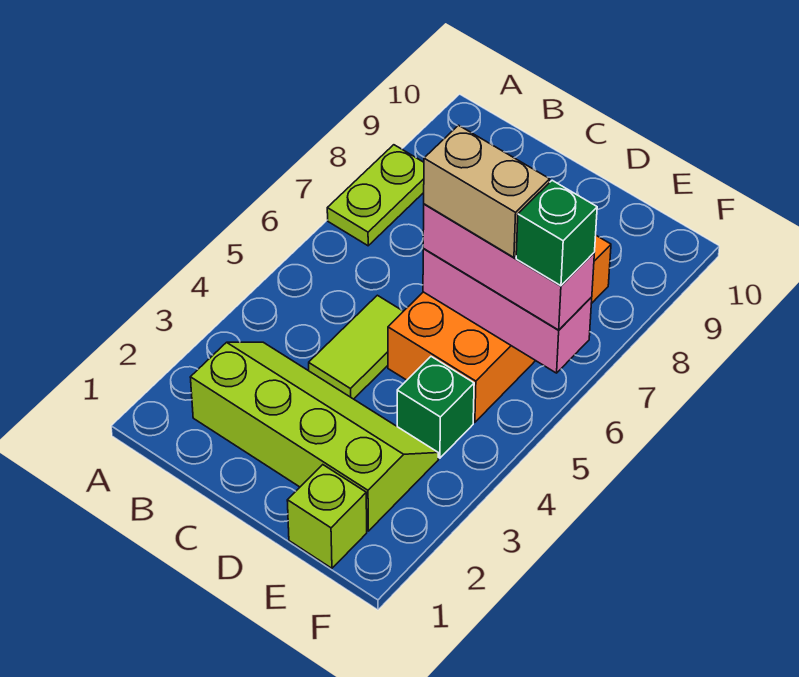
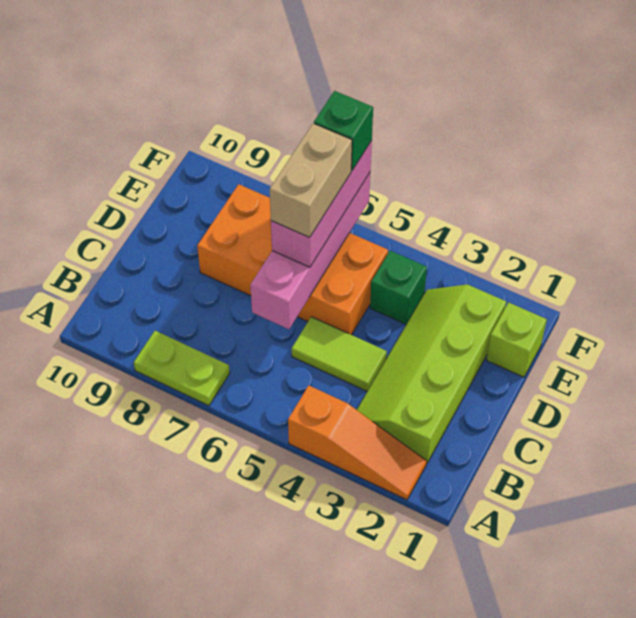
none -> orange slope A2:A4 level 1 top 4
pink brick D6:F6 level 2 -> pink brick C6:F6 level 2

